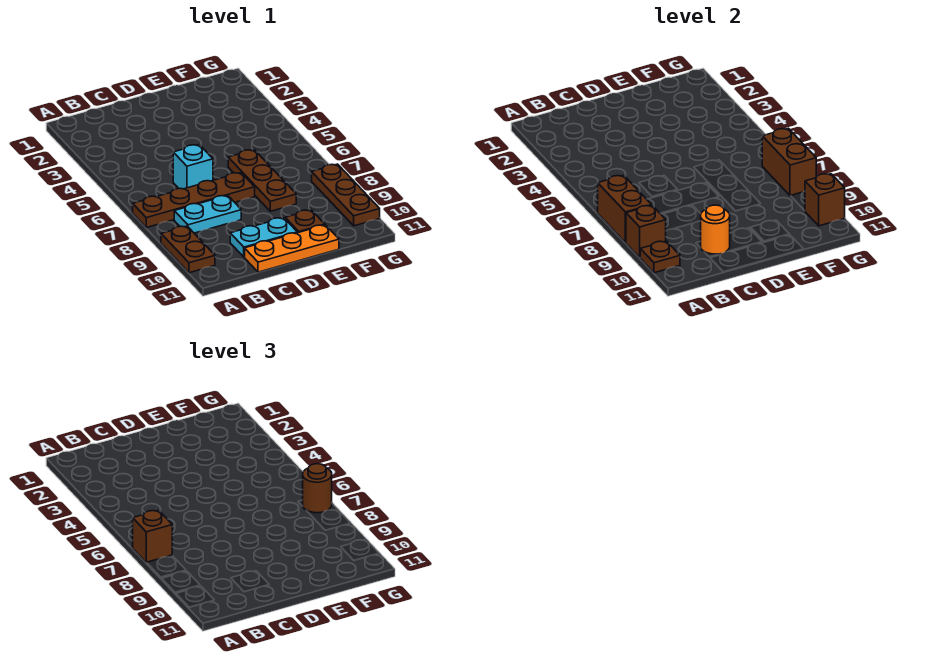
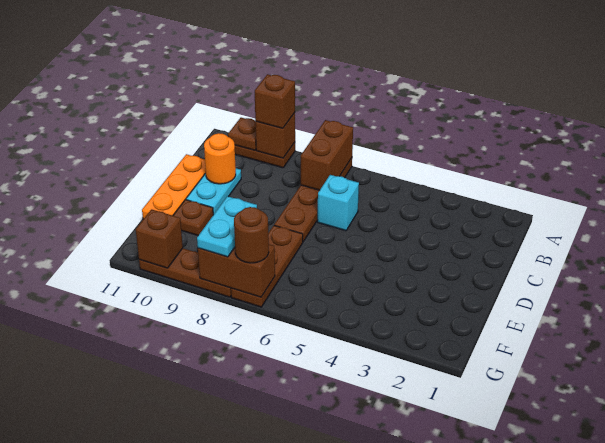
brown brick A7:A8 level 2 -> brown brick A7:B7 level 2
brown brick A7 level 3 -> brown brick A9 level 3
cyan plate B8:C8 level 1 -> cyan plate F8:G8 level 3
brown plate E6:E8 level 1 -> brown plate E7:G7 level 1

